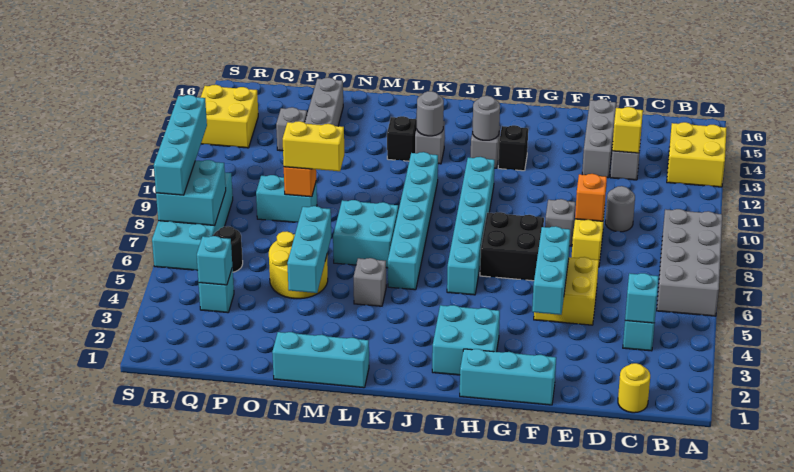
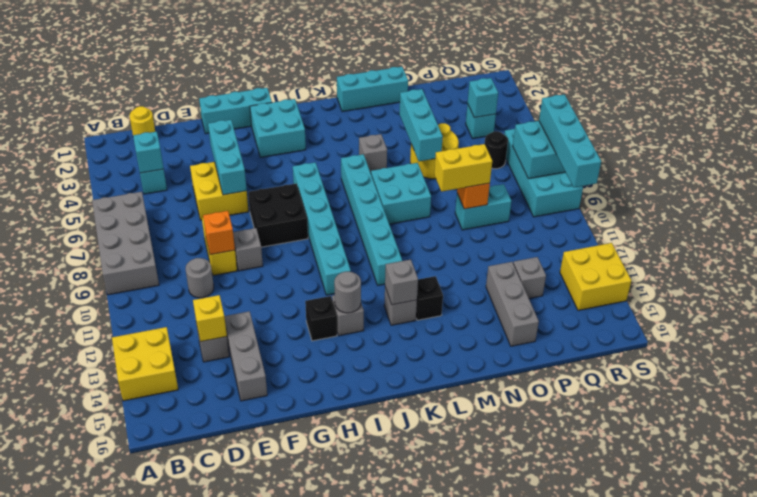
grey round brick K13 level 2 -> grey brick K13 level 2

